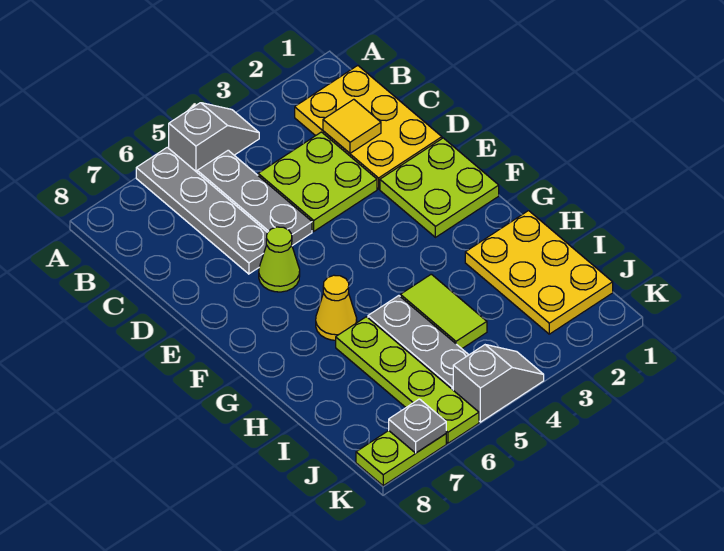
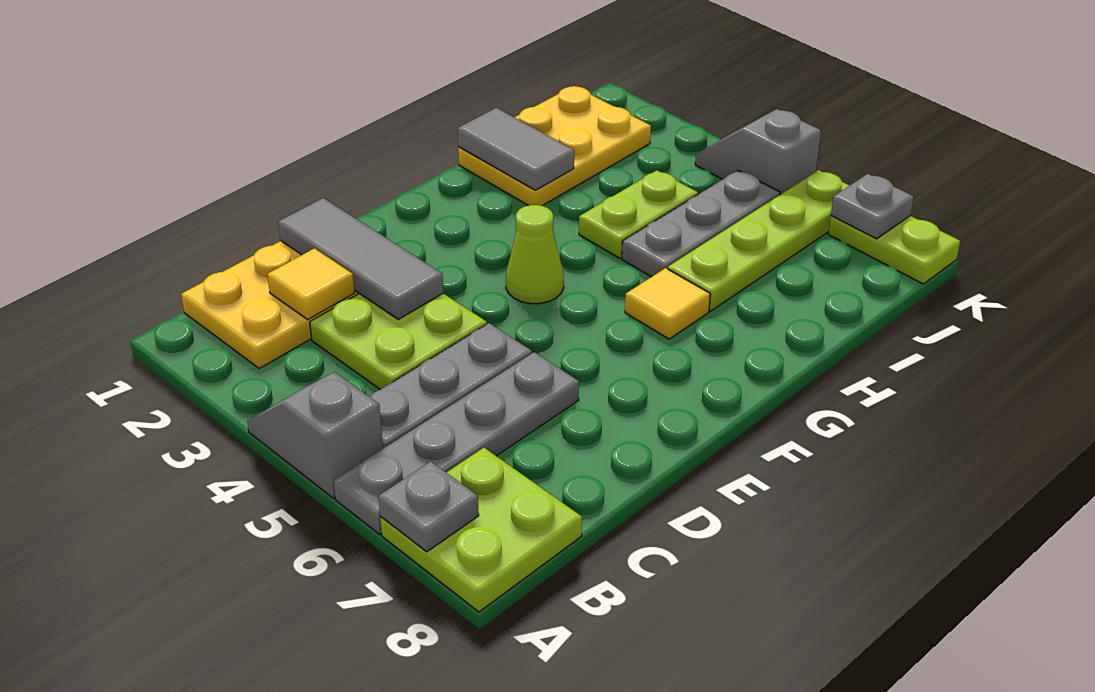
none -> grey plate A7 level 2
none -> grey tile D1:D3 level 2
lime plate E1:F2 level 1 -> lime plate A7:B8 level 1
lime cone E6 level 1 -> lime cone F4 level 1
yellow cone G6 level 1 -> yellow tile G6 level 1
none -> grey tile H1:H2 level 2
lime tile H4:I4 level 1 -> lime plate H4:I4 level 1

